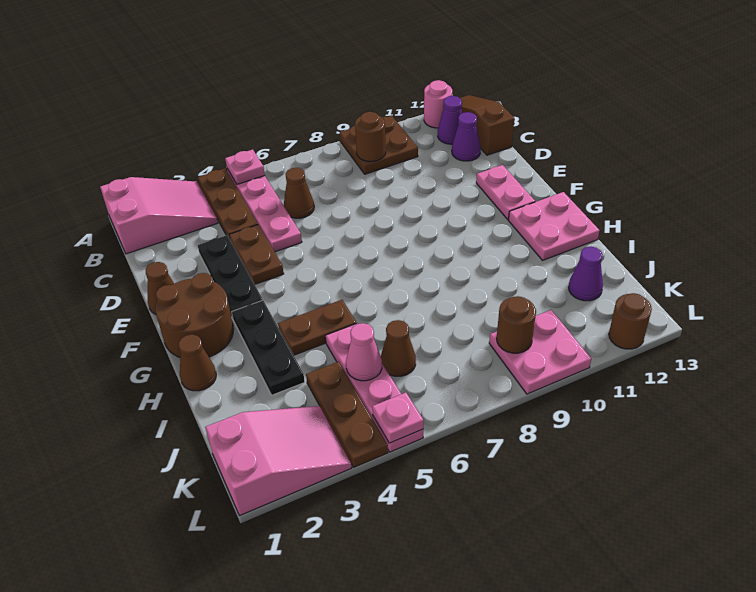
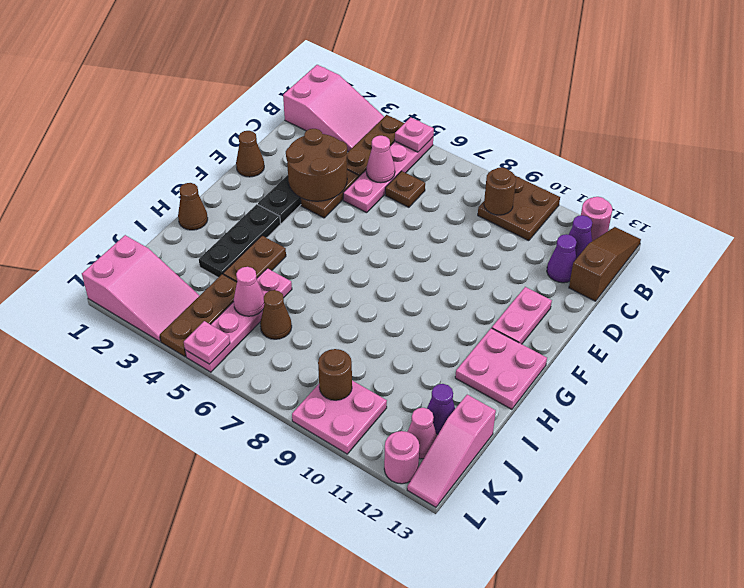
none -> pink cone C5 level 2
brown cone C6 level 1 -> brown plate C6 level 1
brown round brick F1:G2 level 1 -> brown round brick D3:E4 level 2
brown plate H4:H5 level 1 -> brown plate H4:I4 level 1
none -> pink slope J13:L13 level 1 top J
none -> pink cone K12 level 1
brown round brick L12 level 1 -> pink round brick L12 level 1

